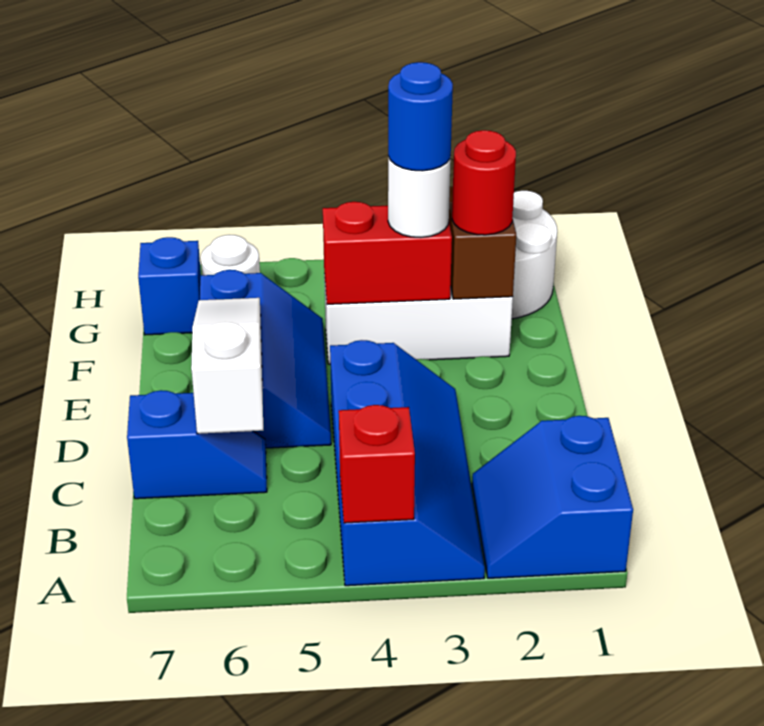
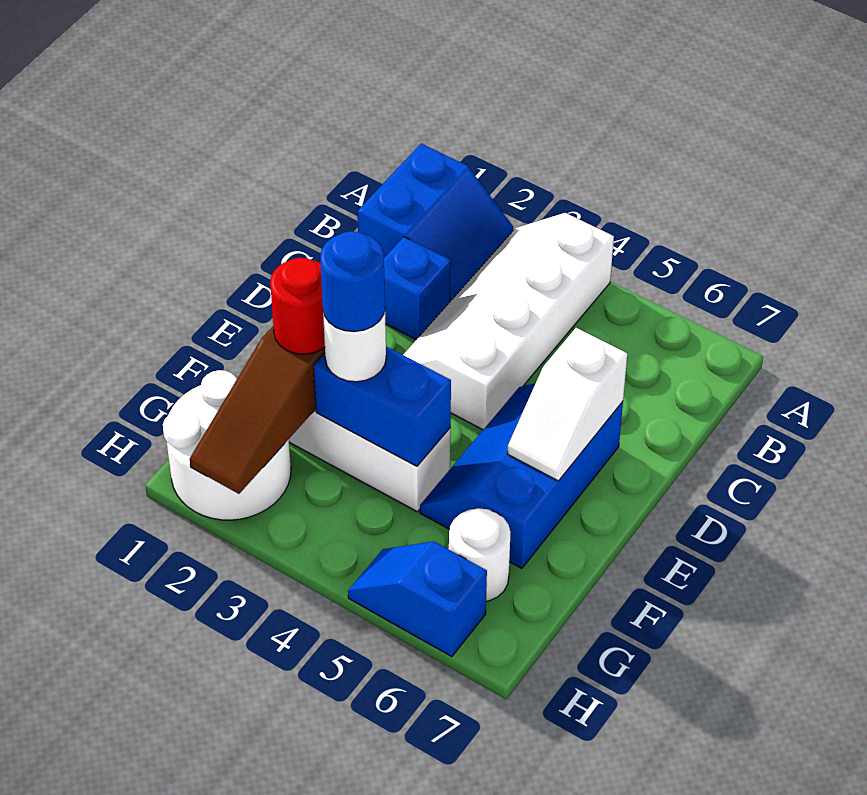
blue slope A3:D4 level 1 top 4 -> white slope A3:D4 level 1 top 4
red brick A4 level 2 -> none
blue slope C6:C7 level 1 top 7 -> blue slope H5:H6 level 1 top 6
white slope C6:E6 level 2 top C -> white slope D6:E6 level 2 top D
red brick F3:F4 level 2 -> blue brick F3:F4 level 2
blue brick G7 level 1 -> blue brick C2 level 1

